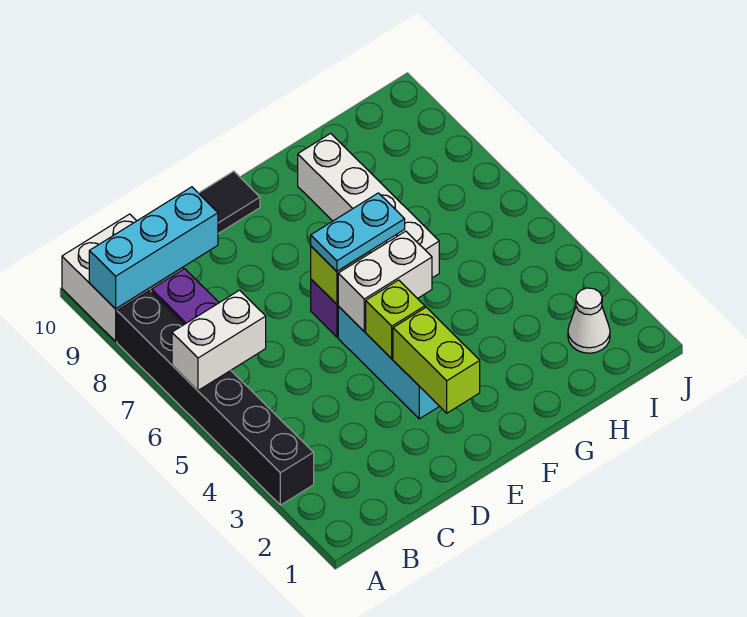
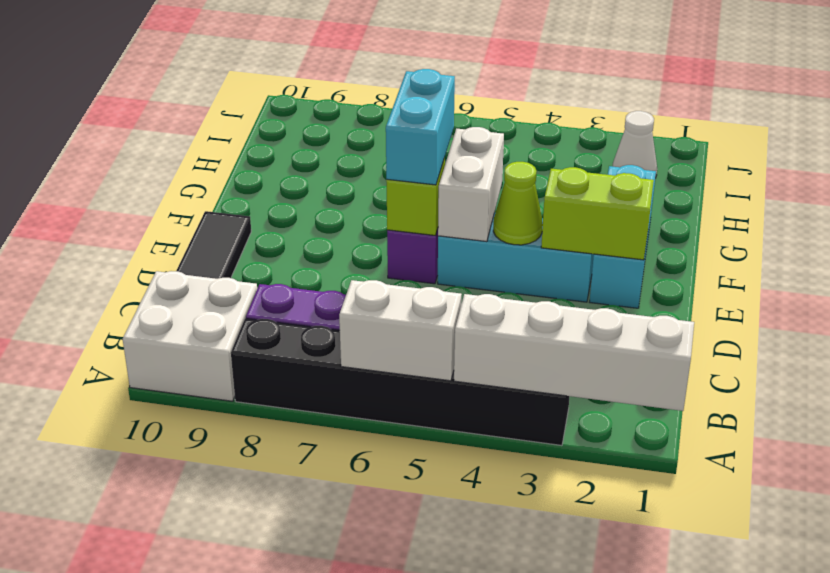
white brick A6:B6 level 2 -> white brick A5:A6 level 2
cyan brick A9:C9 level 2 -> cyan brick E2:G2 level 1
lime brick E4 level 2 -> lime cone E4 level 2
cyan plate E6:F6 level 3 -> cyan brick E6:F6 level 3
white brick G6:G9 level 1 -> white brick A1:A4 level 2

